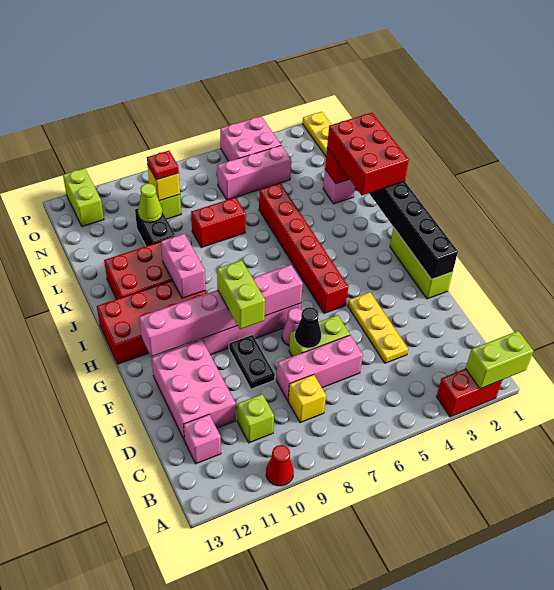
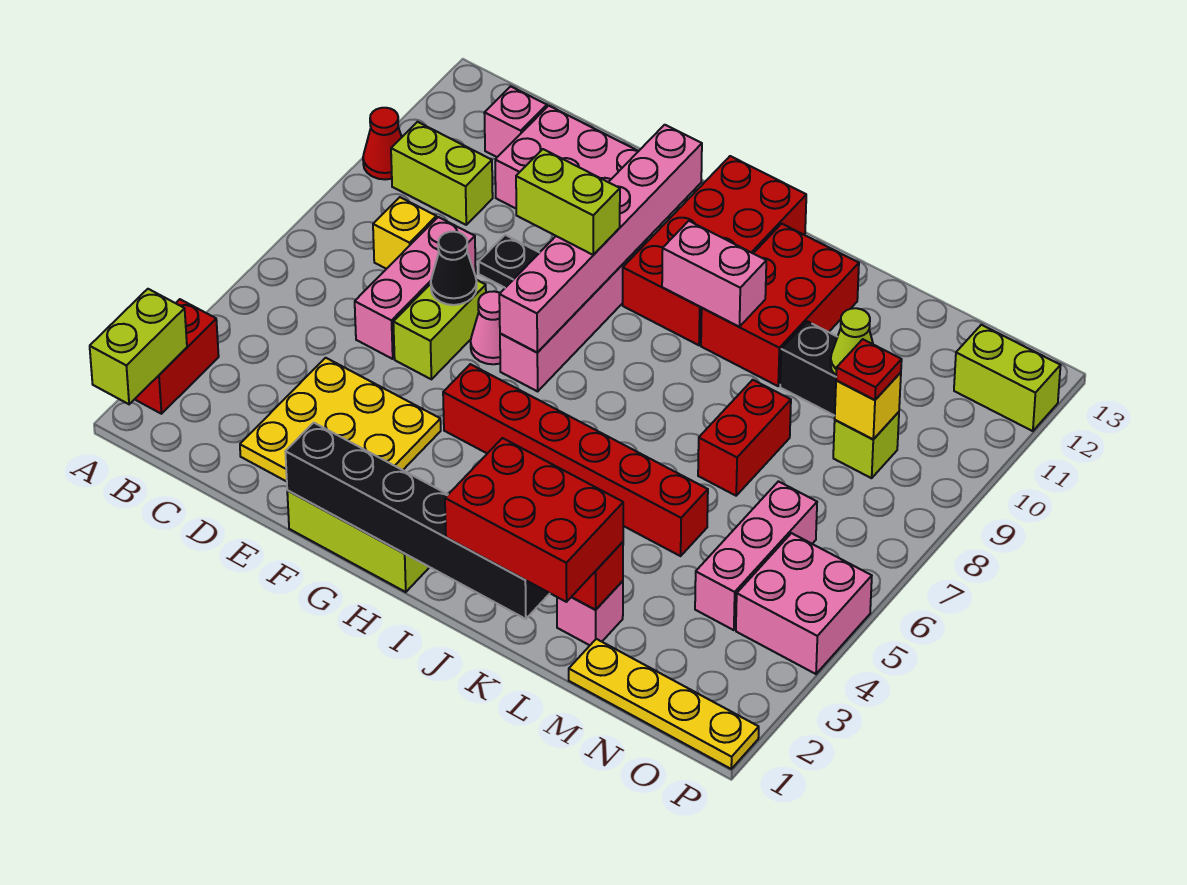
lime brick C10 level 1 -> lime brick B10:C10 level 1
yellow plate D4:F4 level 1 -> yellow plate D2:F4 level 1

